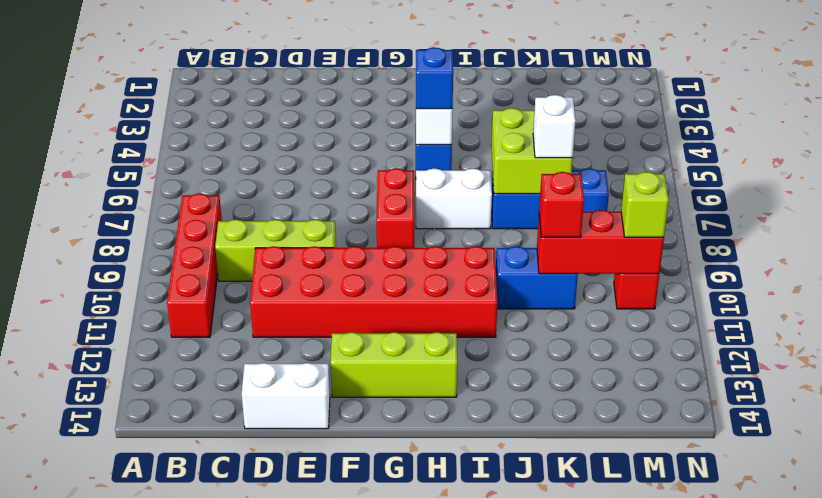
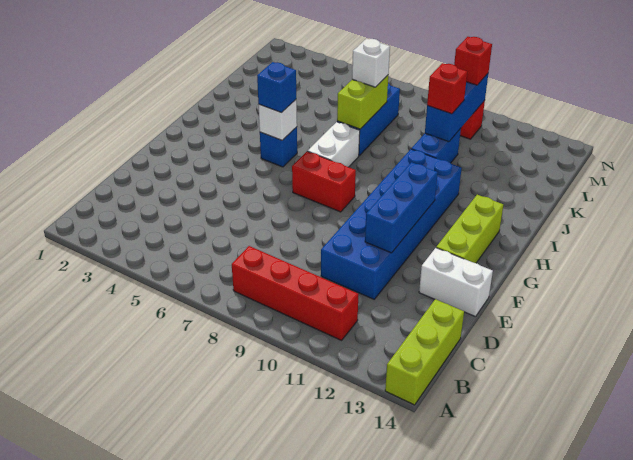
lime brick C9:E9 level 1 -> lime brick A14:C14 level 1
red brick D10:I11 level 1 -> blue brick D10:I11 level 1
white brick D14:E14 level 1 -> white brick E13:E14 level 1
none -> blue brick E11:G11 level 2
lime brick J6:K7 level 2 -> lime brick J7:K7 level 2
red brick K10:M10 level 2 -> blue brick K10:M10 level 2
lime brick M10 level 3 -> red brick M10 level 3

